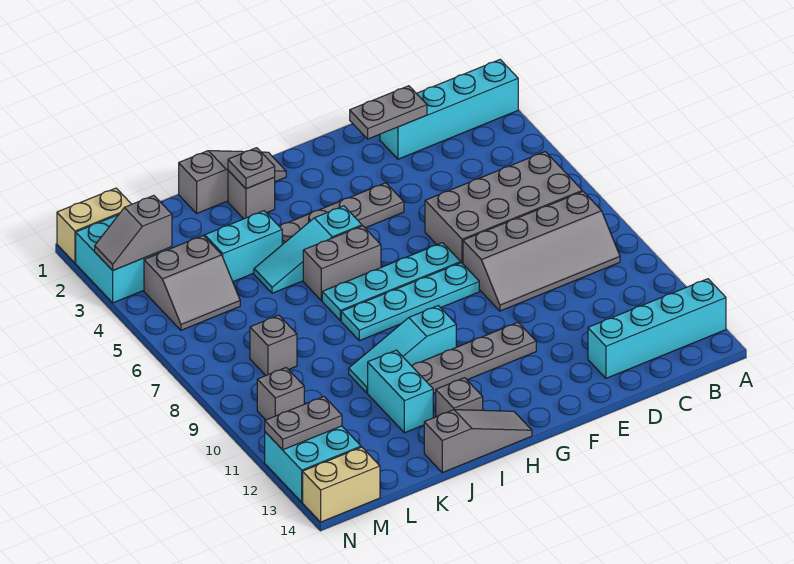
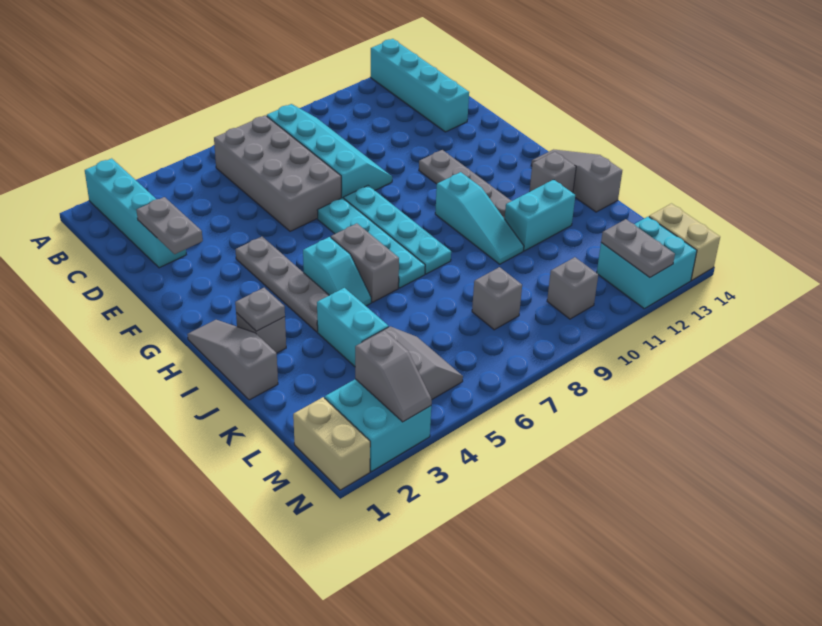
grey slope B8:E9 level 1 top 8 -> cyan slope B8:E9 level 1 top 8
cyan slope H5:J5 level 1 top H -> cyan slope H5:I5 level 1 top H

